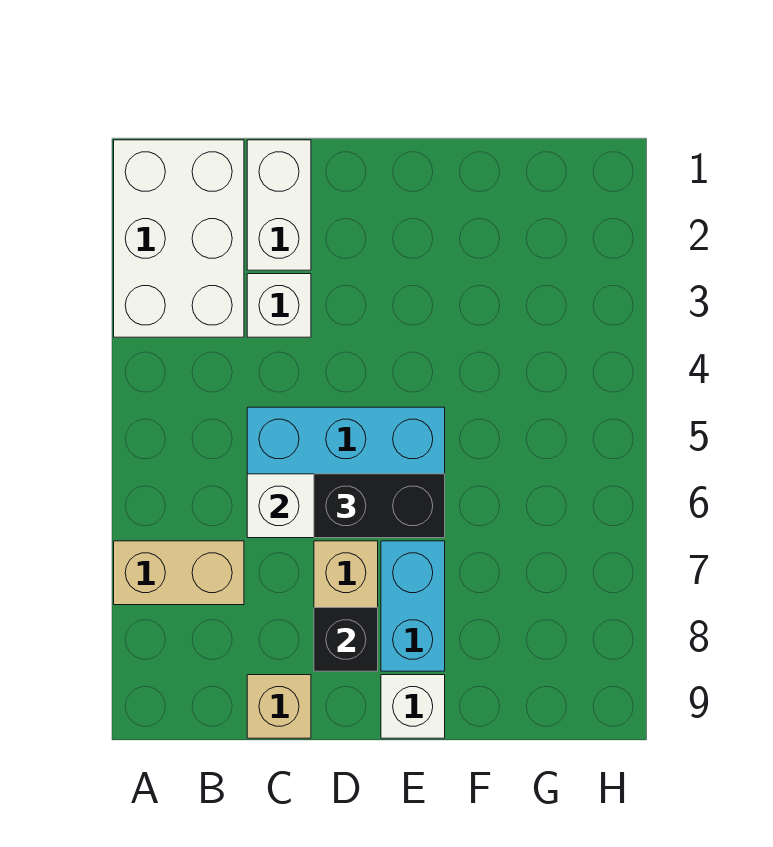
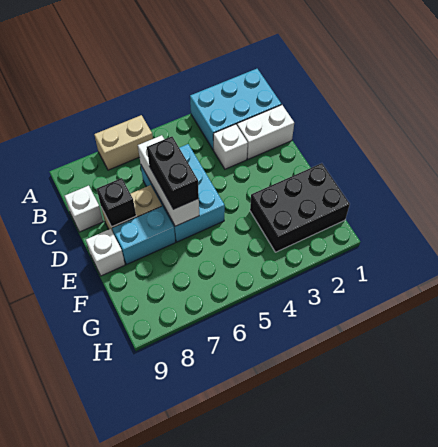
white brick A1:B3 level 1 -> cyan brick A1:B3 level 1
tan brick A7:B7 level 1 -> tan brick A6:A7 level 1
tan brick C9 level 1 -> white brick C9 level 1
none -> black brick F1:G3 level 1

